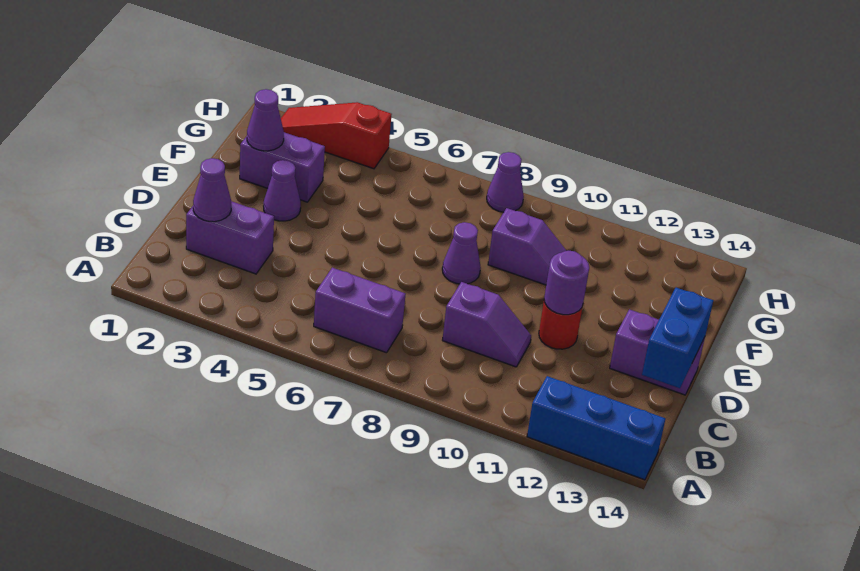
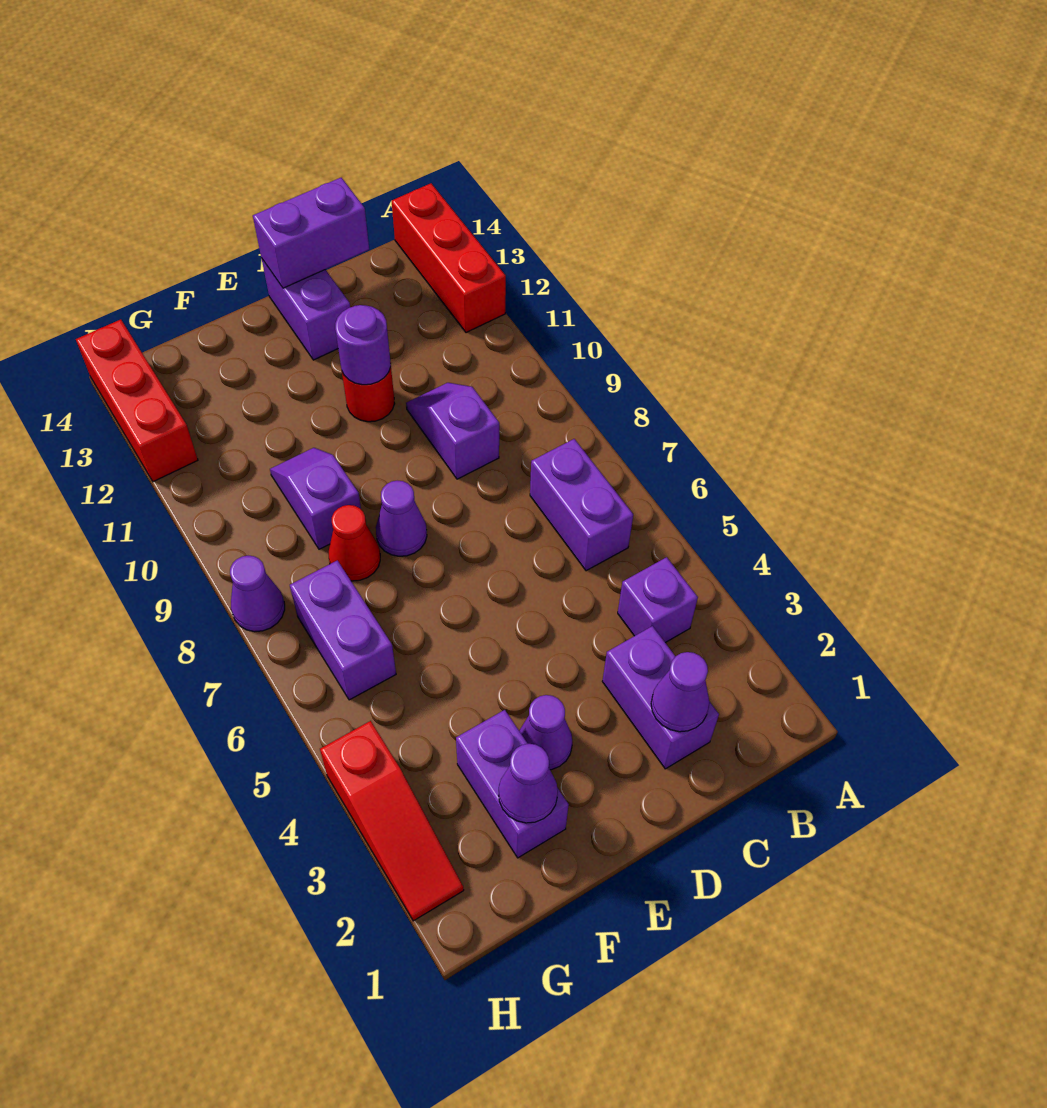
blue brick A12:A14 level 1 -> red brick A12:A14 level 1
none -> purple brick B4 level 1
blue brick C14:D14 level 2 -> purple brick C14:D14 level 2
none -> red cone F8 level 1
none -> purple brick G6:G7 level 1
none -> red brick H12:H14 level 1

